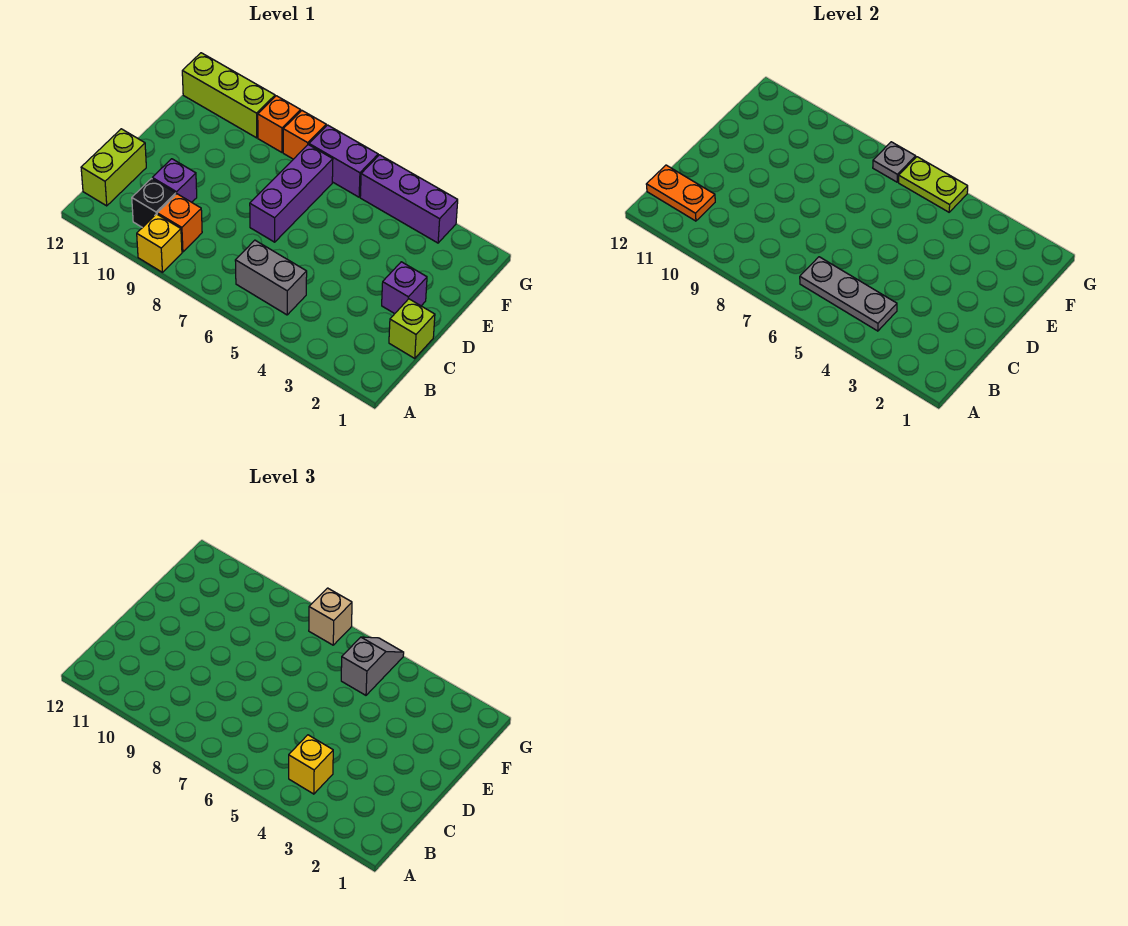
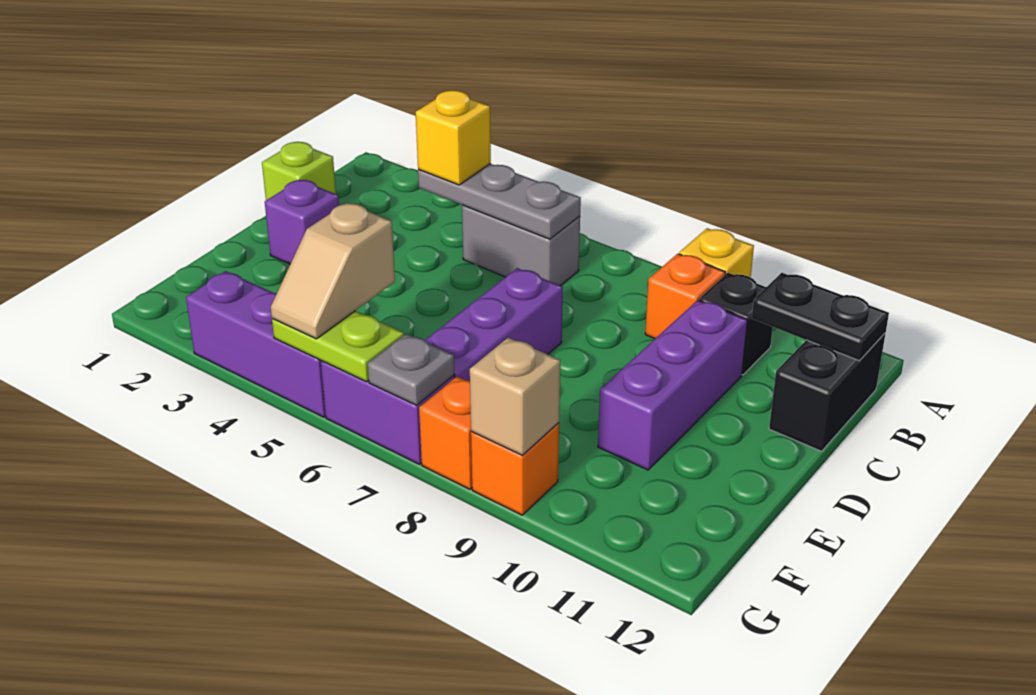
orange plate B11:B12 level 2 -> black plate B11:B12 level 2
lime brick B12:C12 level 1 -> black brick B12:C12 level 1
purple brick C10 level 1 -> purple brick C10:E10 level 1
grey slope F5:G5 level 3 top F -> tan slope F5:G5 level 3 top F
tan brick G7 level 3 -> tan brick G9 level 2
lime brick G10:G12 level 1 -> none

